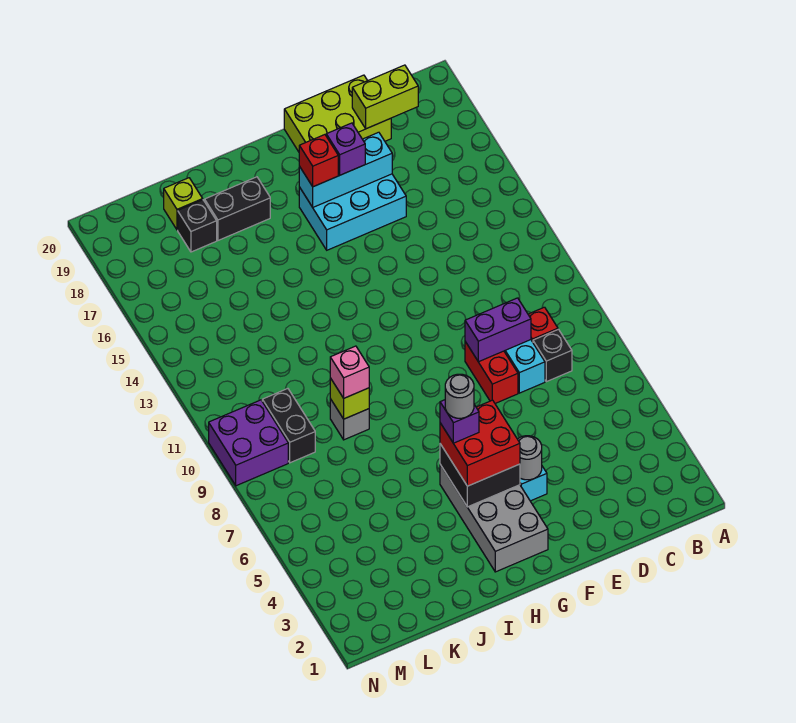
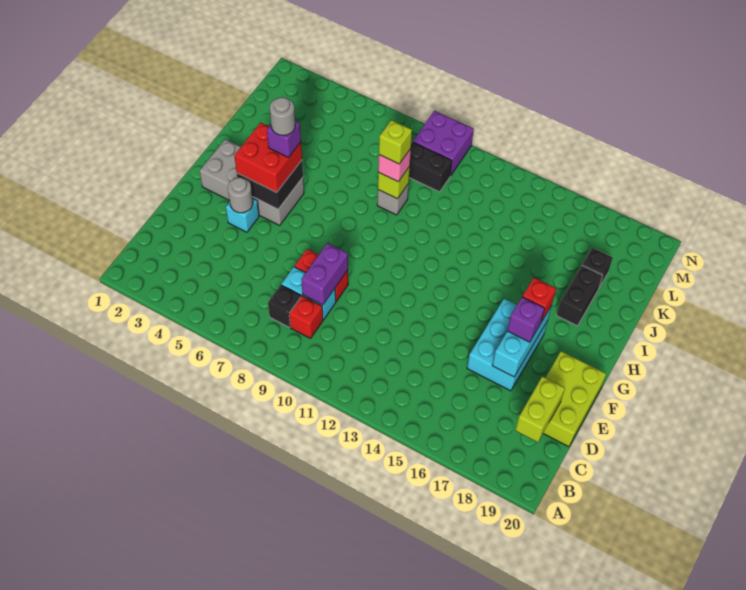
lime brick K19 level 1 -> lime brick J9 level 4

